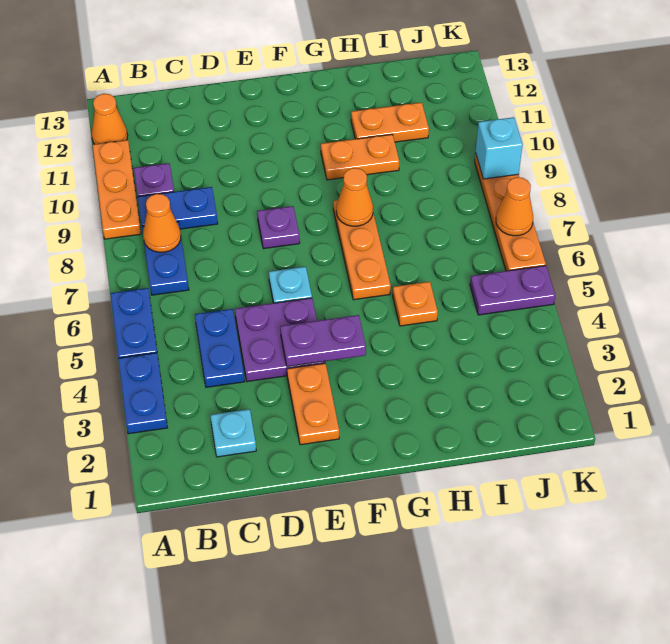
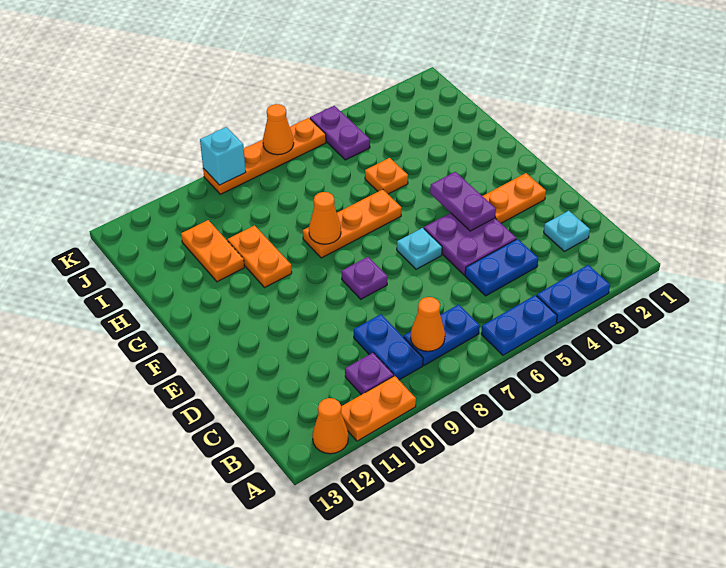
orange plate A9:A11 level 1 -> orange plate A10:A11 level 1

